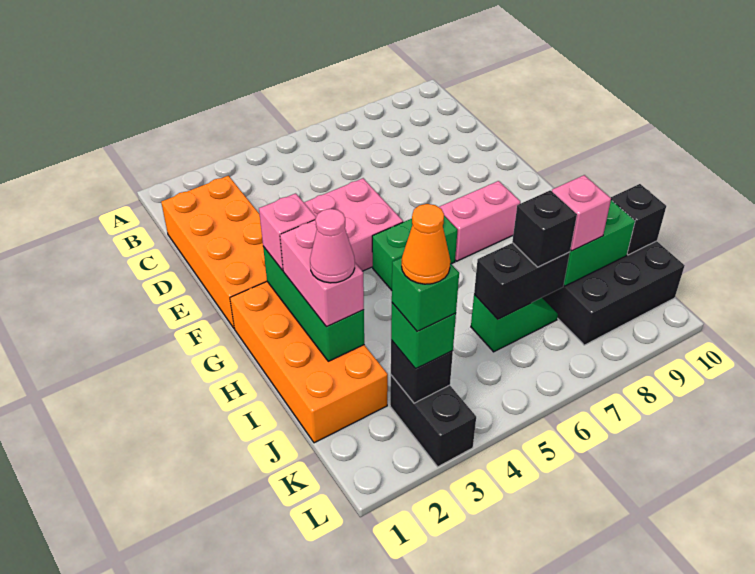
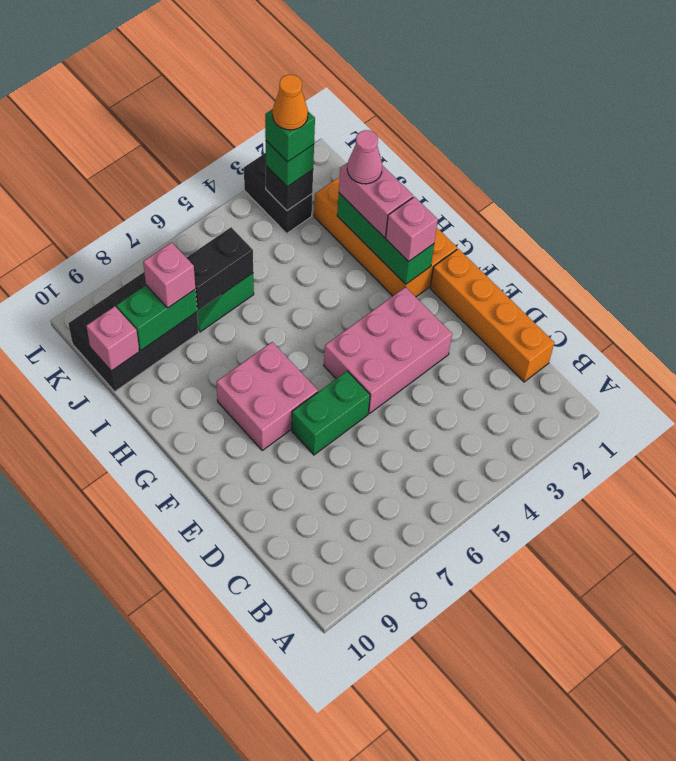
orange brick C1:F2 level 1 -> orange brick C1:F1 level 1
green brick G5:G6 level 1 -> green brick E6:E7 level 1
pink brick G7:G8 level 1 -> pink brick F7:G8 level 1
black brick J7 level 3 -> none
black brick J10 level 2 -> pink brick J10 level 2

